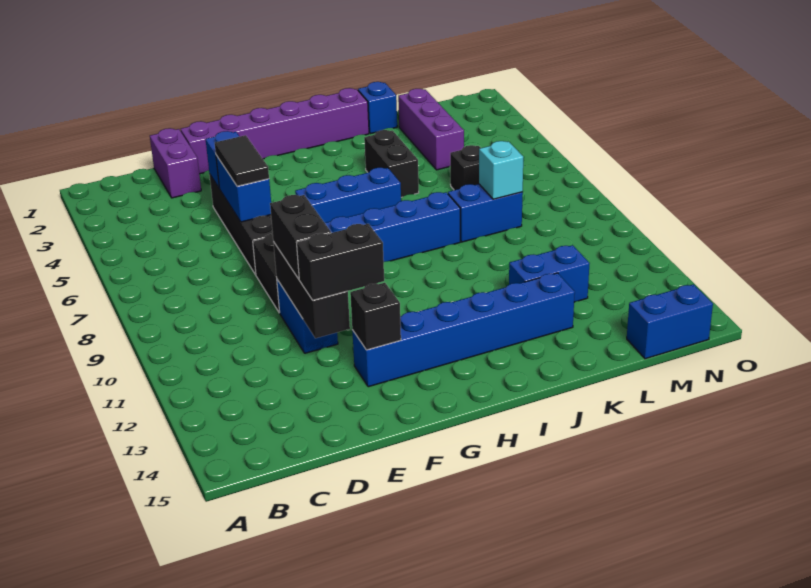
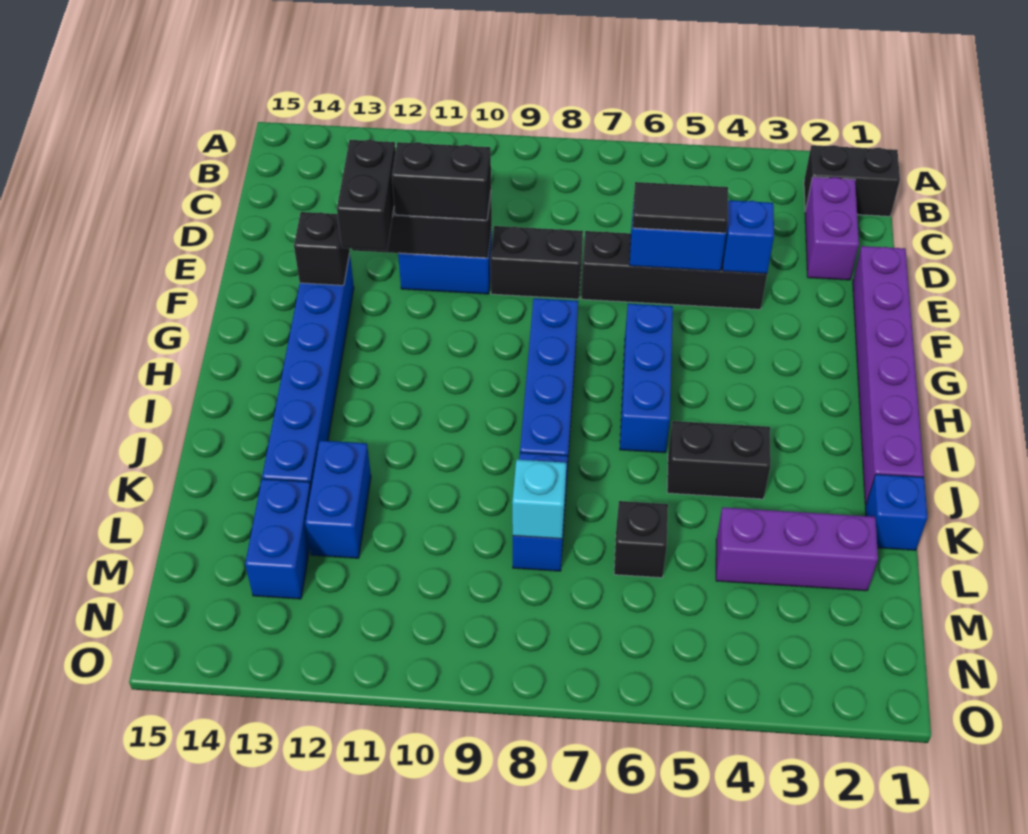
none -> black brick B1:B2 level 1
purple brick D1:D2 level 1 -> purple brick C2:D2 level 1
blue brick M15:N15 level 1 -> blue brick L13:M13 level 1

